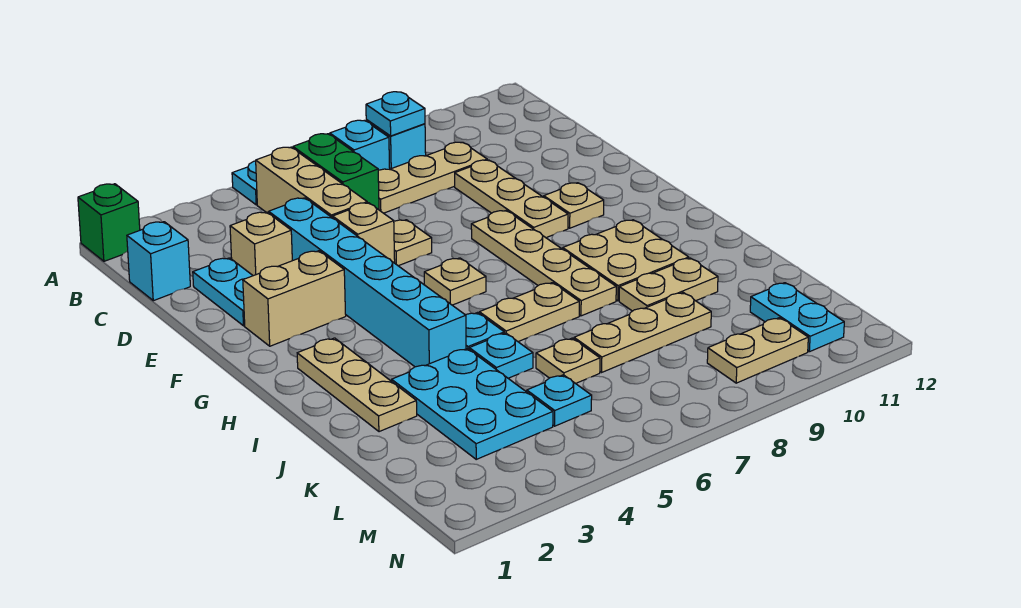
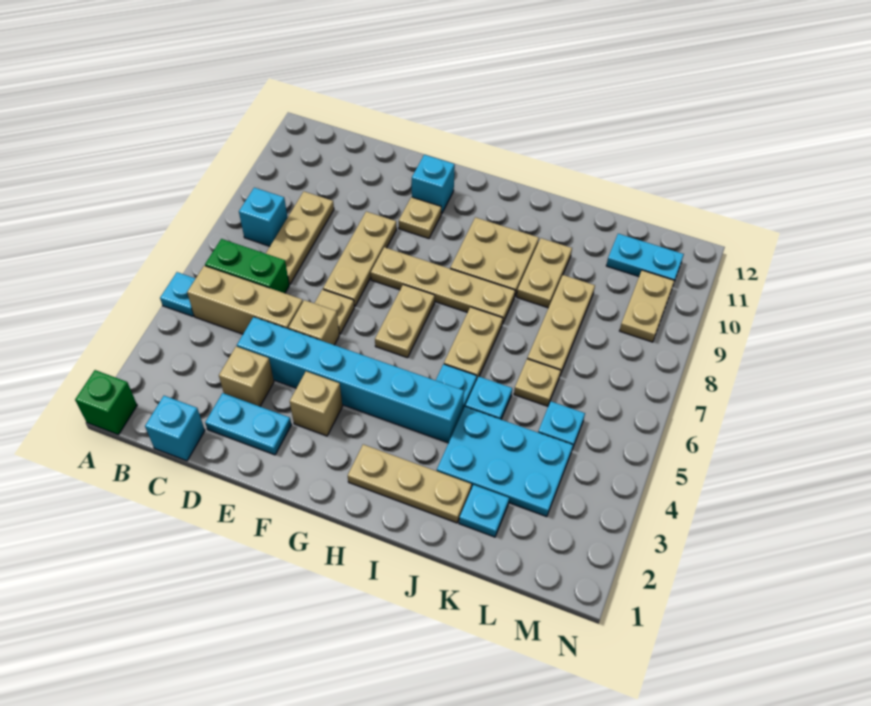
cyan brick B7 level 1 -> cyan brick F11 level 1
cyan plate B8 level 2 -> cyan plate K2 level 1
tan plate D9:F9 level 1 -> tan plate E7:E9 level 1
tan brick F2:F3 level 1 -> tan brick F3 level 1
tan plate G6 level 1 -> tan plate G6:G7 level 1

